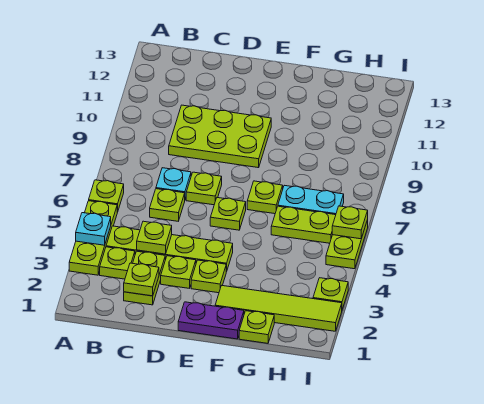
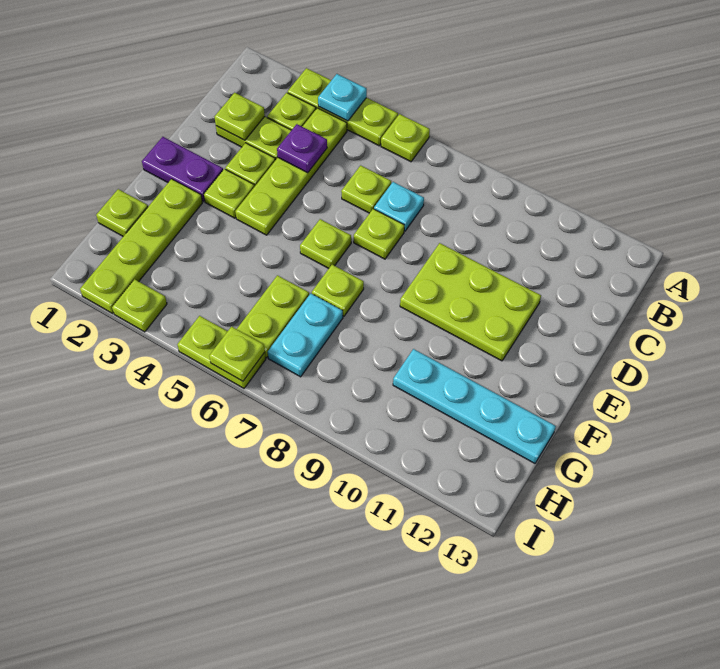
lime plate C4 level 2 -> purple plate C4 level 2
lime plate C9:E10 level 1 -> lime plate D9:E11 level 1
purple plate E1:F1 level 1 -> purple plate E1:E2 level 1
lime tile F2:I2 level 1 -> lime plate F2:I2 level 1
none -> cyan plate G10:G13 level 1

